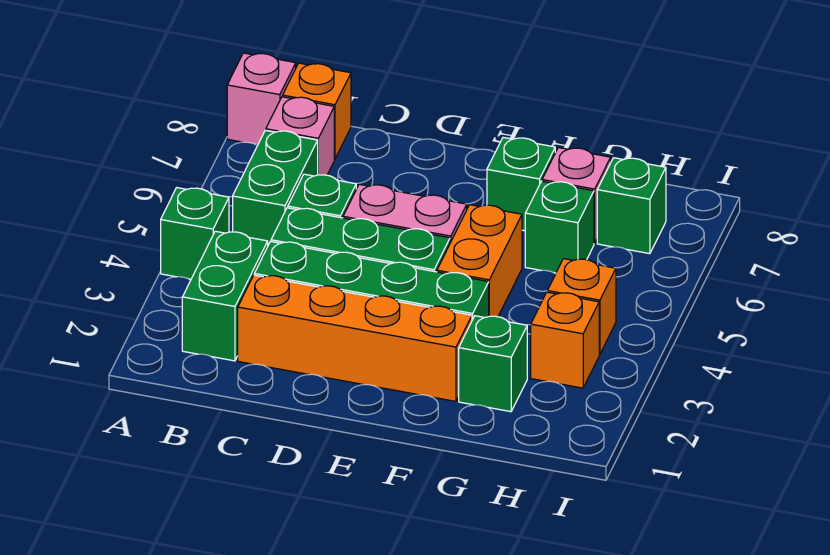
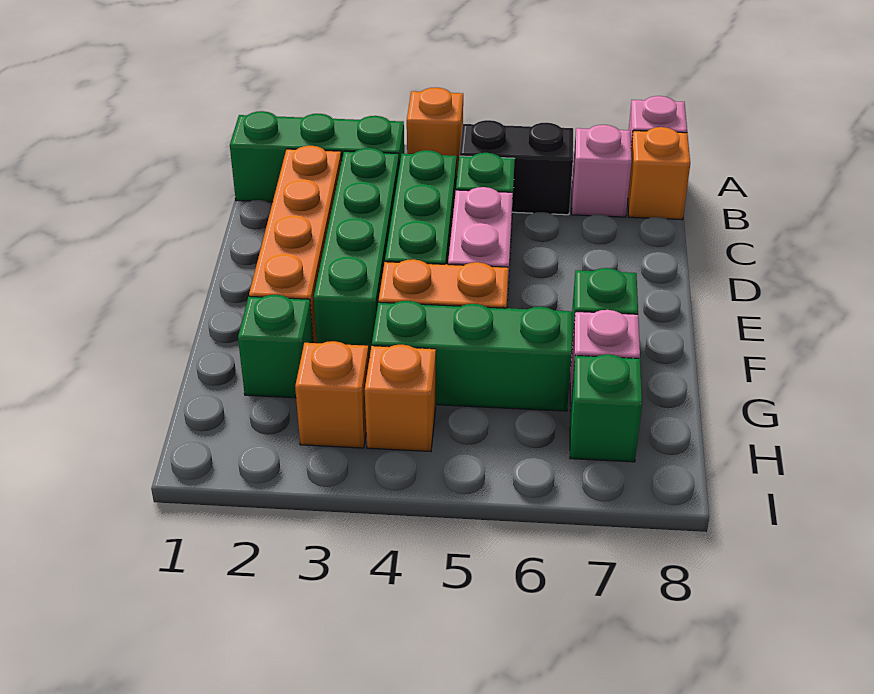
green brick A4 level 1 -> orange brick A4 level 1
green brick B2:B3 level 1 -> green brick B1:B3 level 1
green brick B5:B6 level 1 -> black brick B5:B6 level 1
green brick G6 level 1 -> green brick G4:G6 level 1

